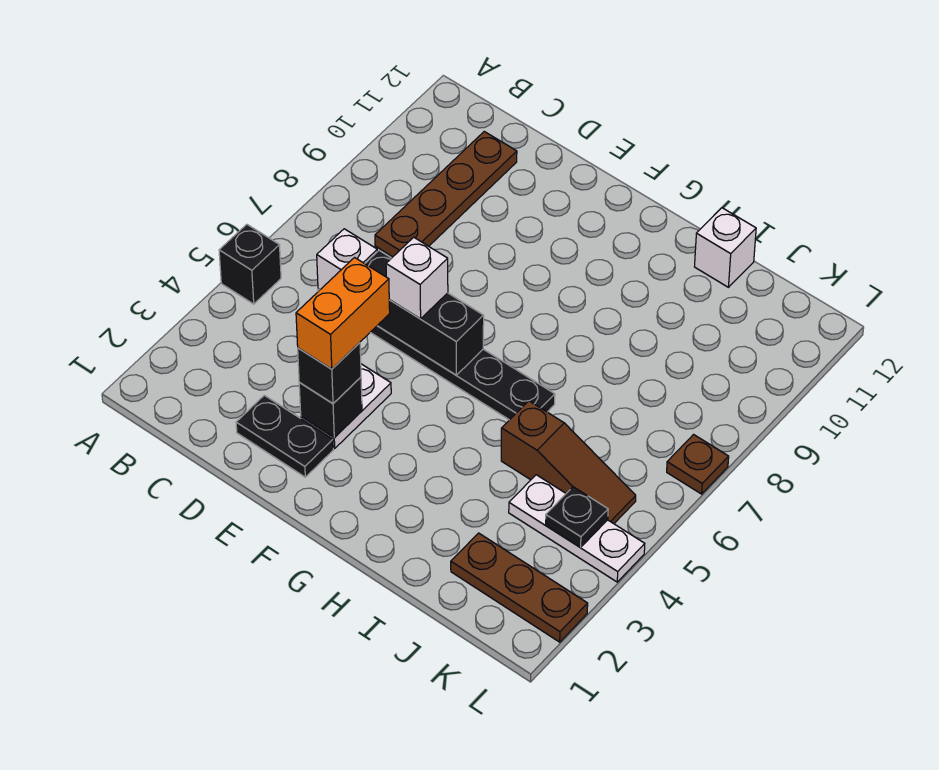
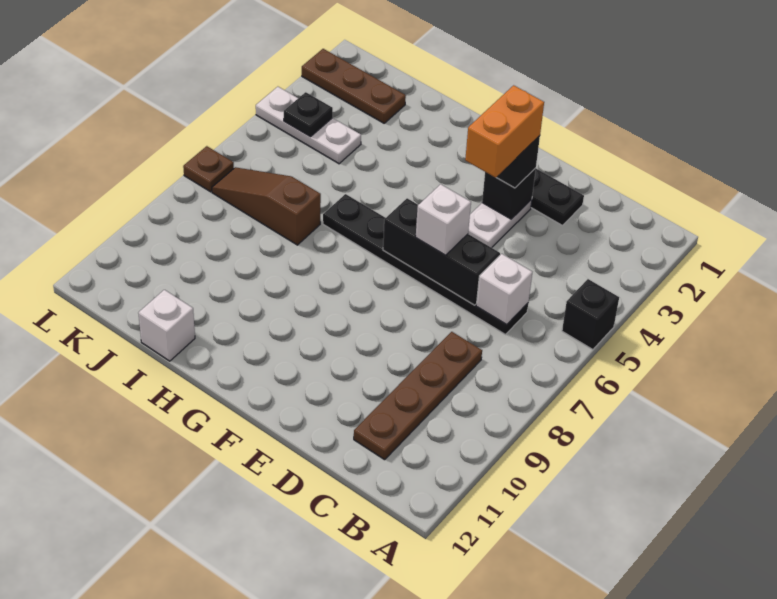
brown slope I5:K5 level 1 top I -> brown slope I7:K7 level 1 top I

